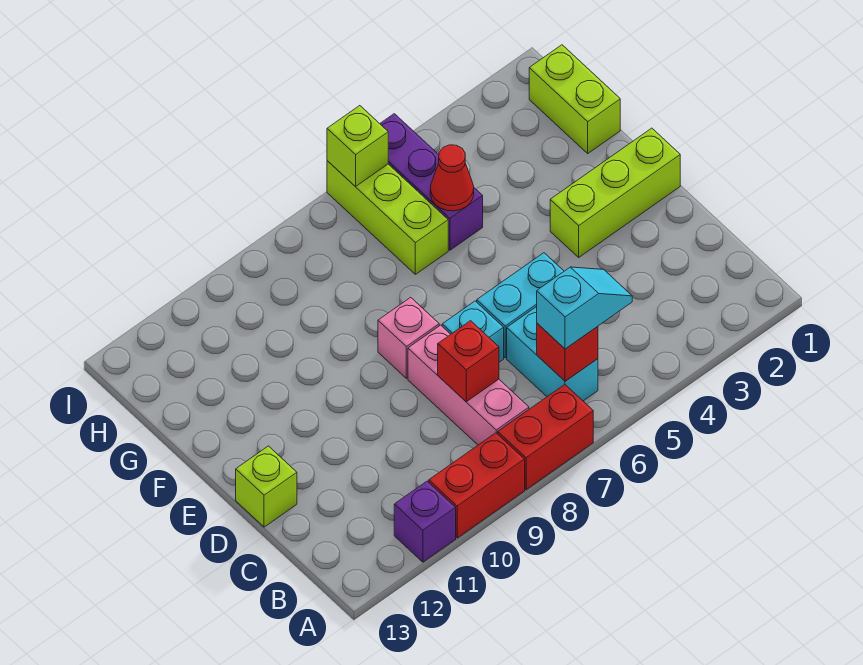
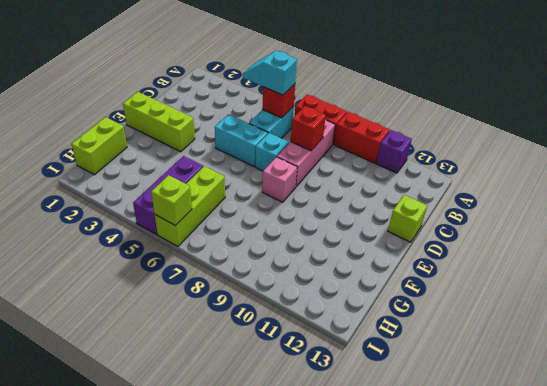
red cone G5 level 2 -> none

